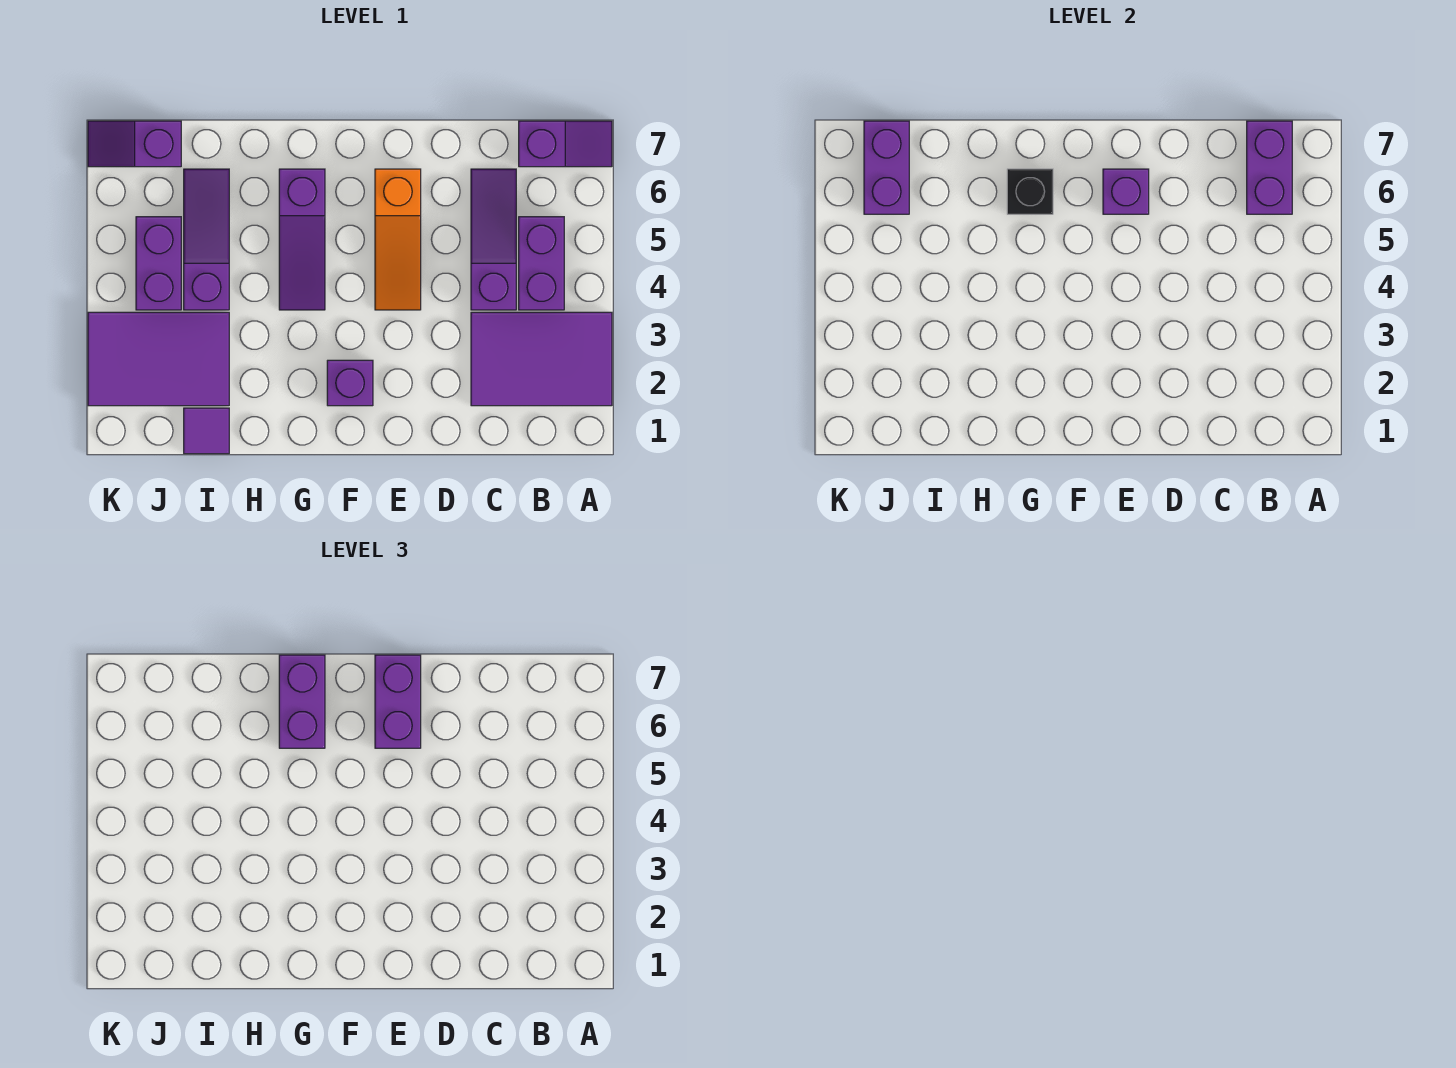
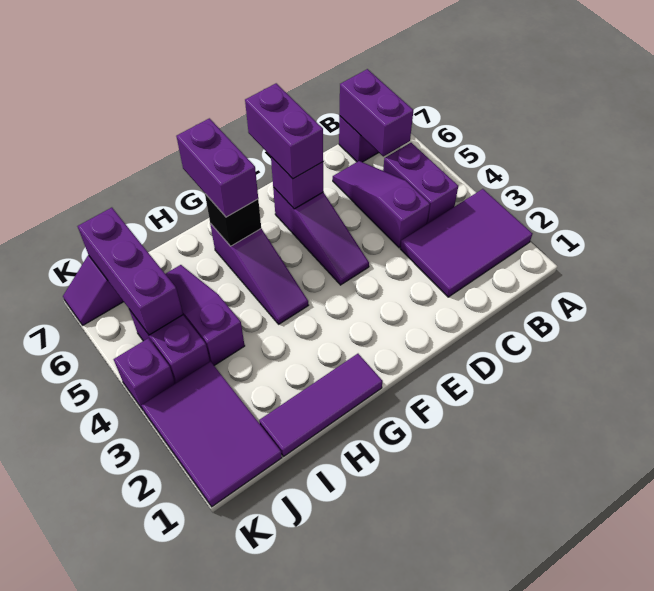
orange slope E4:E6 level 1 top 6 -> purple slope E4:E6 level 1 top 6
purple brick F2 level 1 -> purple brick K4 level 1
purple tile I1 level 1 -> purple tile G1:I1 level 1
purple tile I2:K3 level 1 -> purple tile J1:K3 level 1
purple brick J6:J7 level 2 -> purple brick J5:J7 level 2

